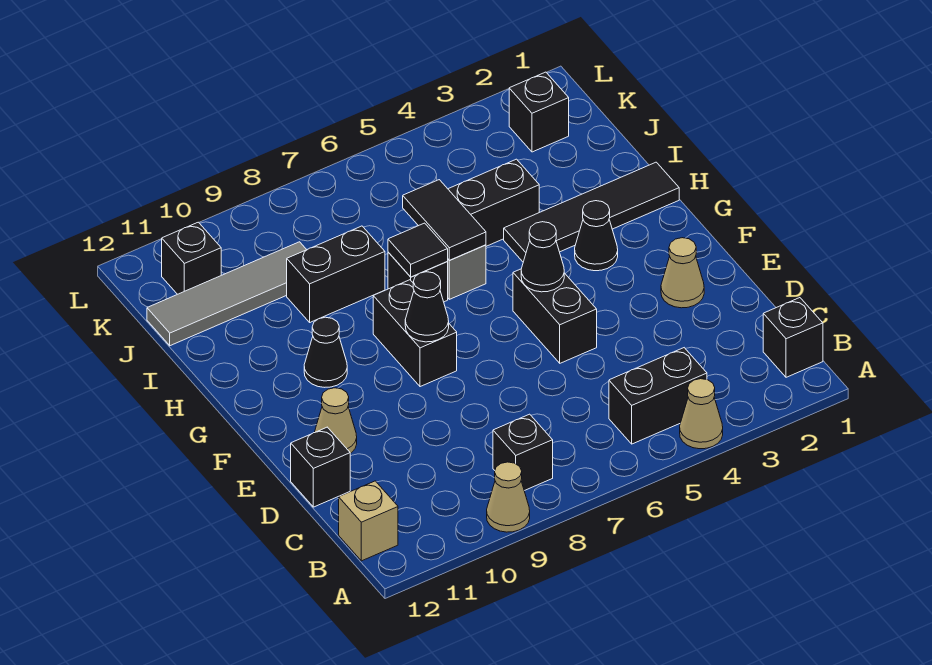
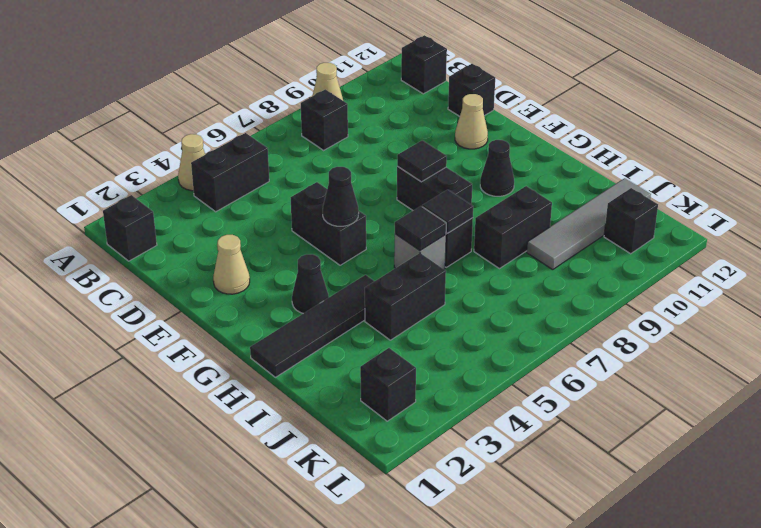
tan brick B12 level 1 -> black brick B12 level 1
black cone F8 level 2 -> black tile F8 level 2
black tile H6:I6 level 2 -> black tile H6 level 2

